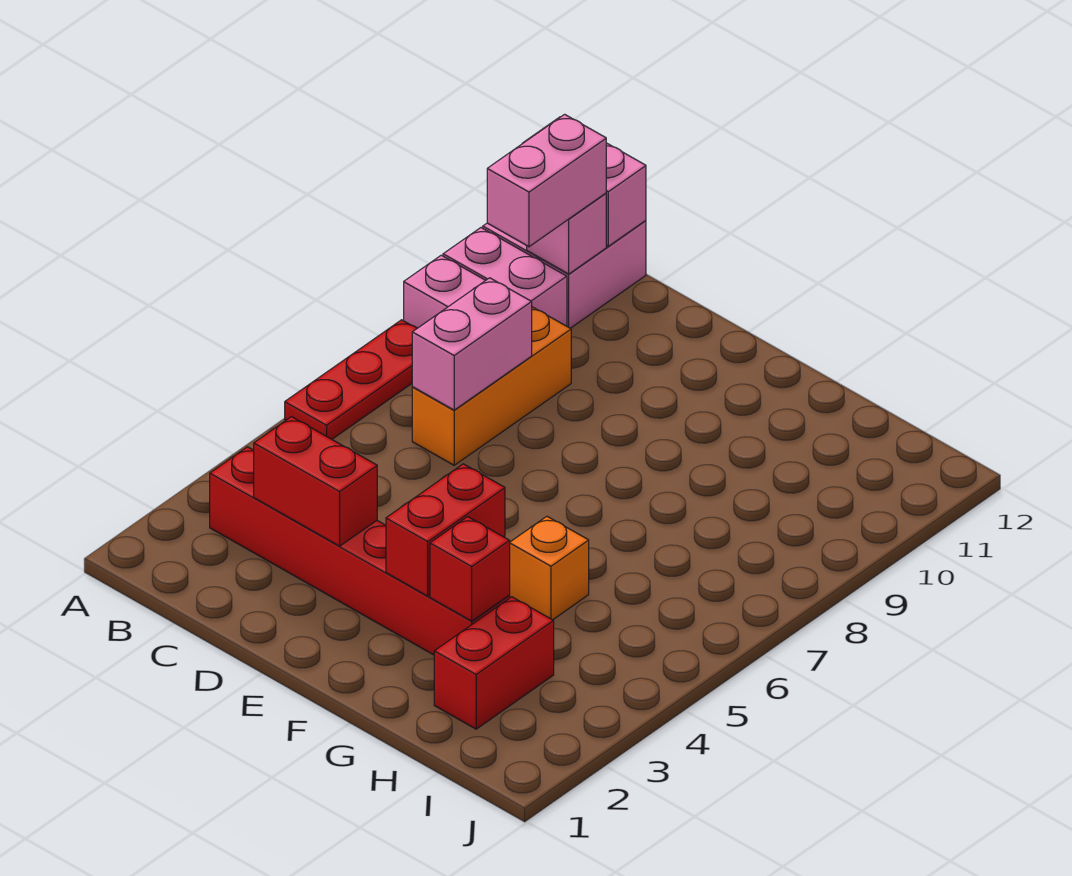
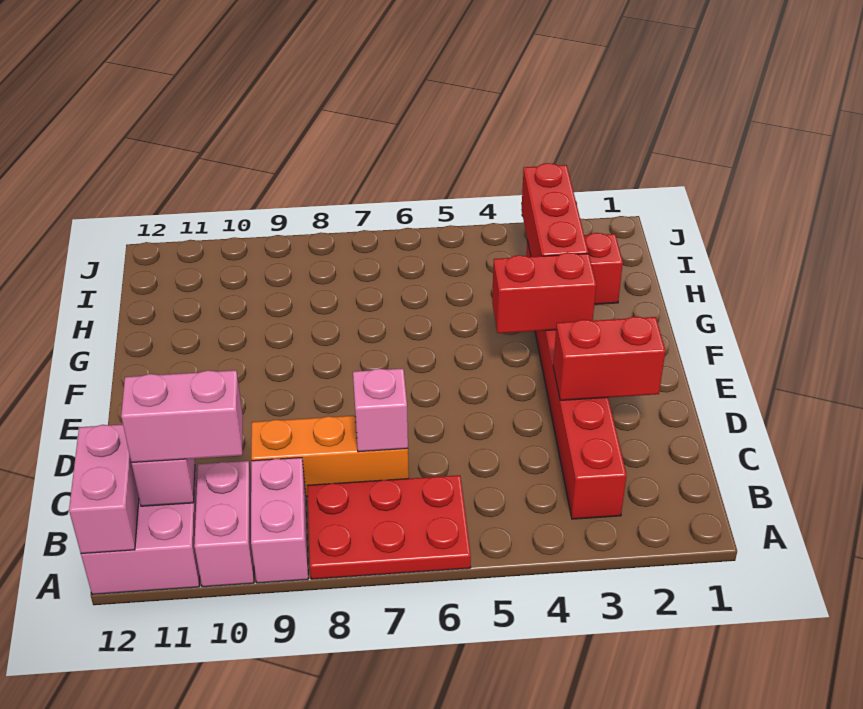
red plate A6:A8 level 1 -> red plate A6:B8 level 1
red brick C3:D3 level 2 -> red brick D2:D3 level 2
pink brick C7:C8 level 2 -> pink brick C7 level 2
red brick G3 level 2 -> red brick G3:I3 level 2
orange brick G5 level 1 -> none

